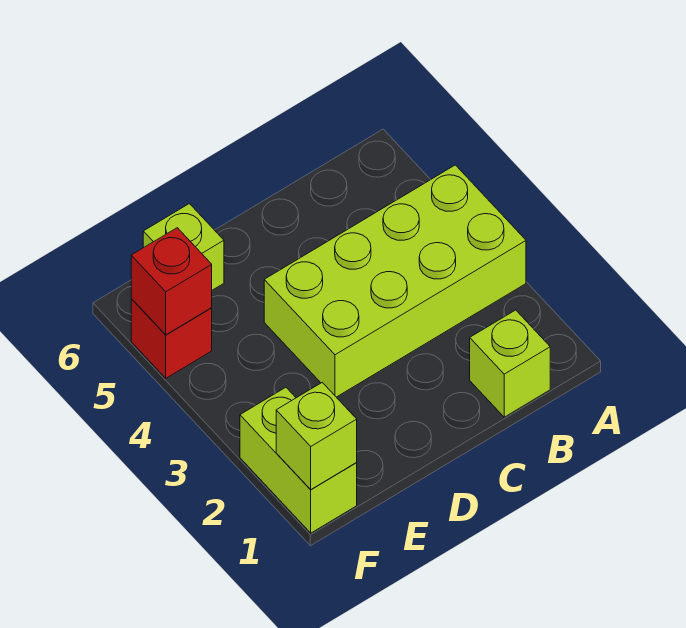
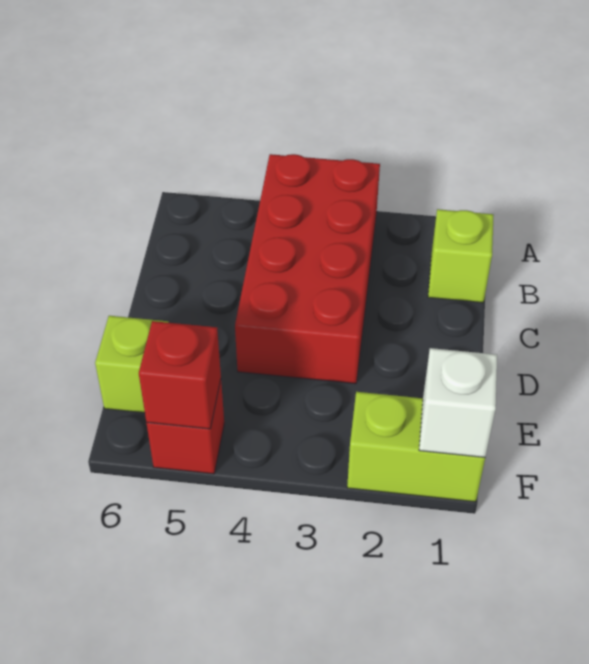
lime brick A3:D4 level 1 -> red brick A3:D4 level 1
lime brick F1 level 2 -> white brick F1 level 2

